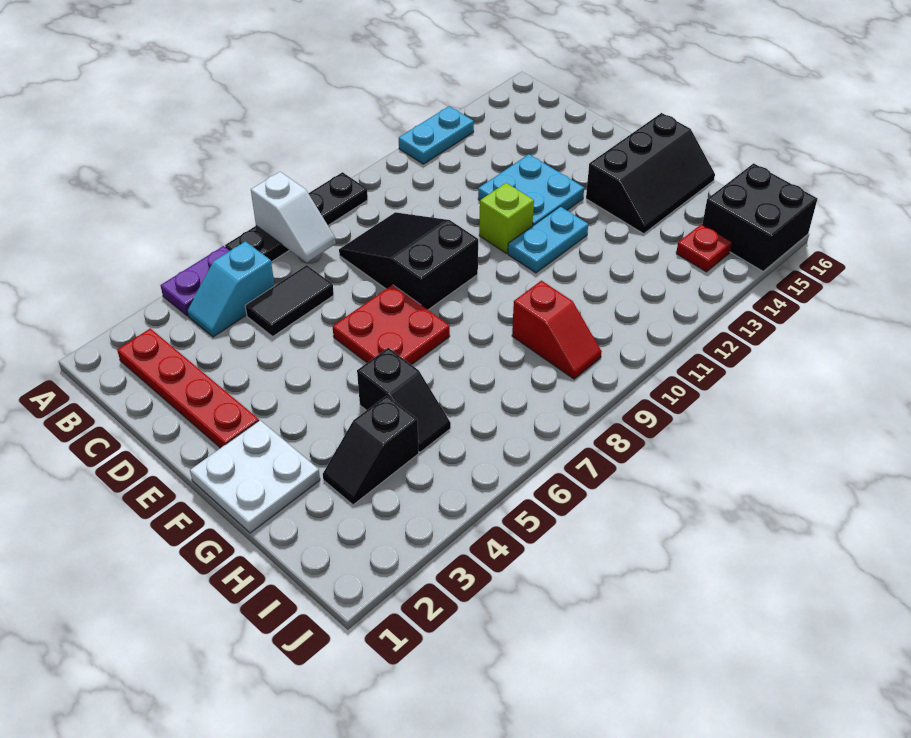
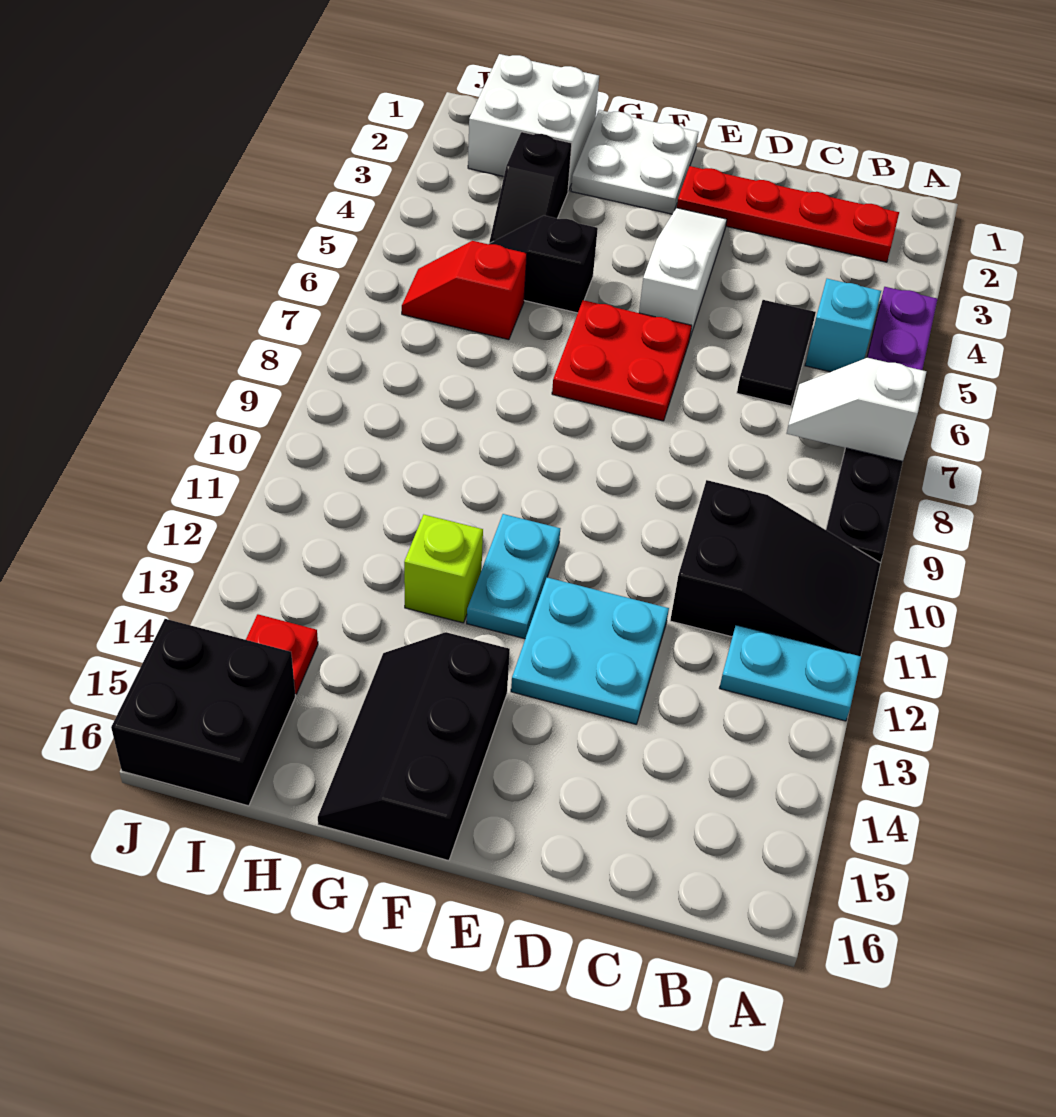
cyan plate A12:A13 level 1 -> cyan plate A12:B12 level 1
black slope C8:E9 level 1 top E -> black slope A10:C11 level 1 top C
none -> white slope E3:E5 level 1 top 5
lime brick E11 level 1 -> lime brick G12 level 1
none -> white brick H1:I2 level 1
black slope H3:H4 level 1 top 4 -> black slope H3:H4 level 1 top 3
red slope H9:I9 level 1 top H -> red slope H6:I6 level 1 top H

